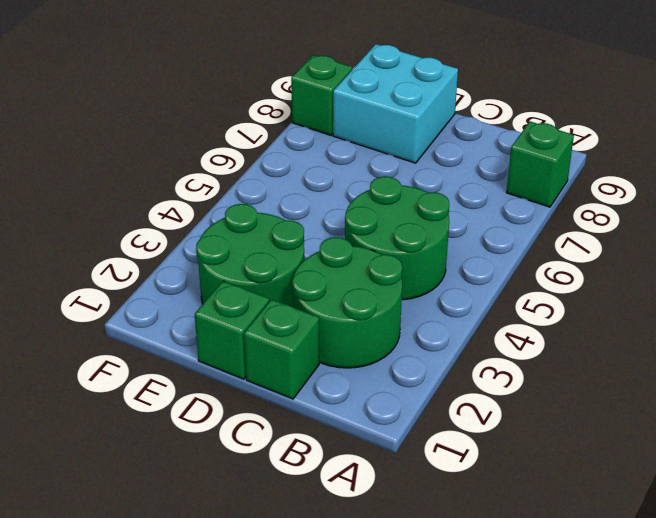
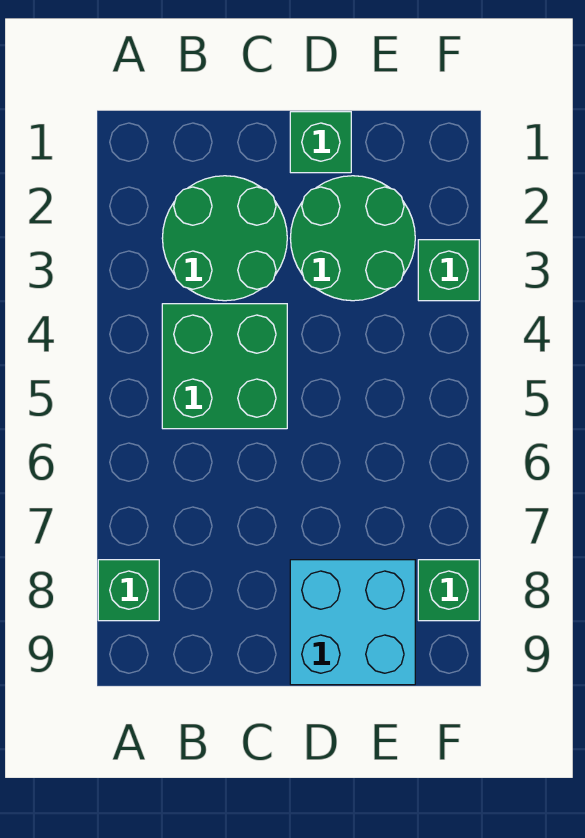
green round brick B4:C5 level 1 -> green brick B4:C5 level 1
green brick C1 level 1 -> green brick F3 level 1

